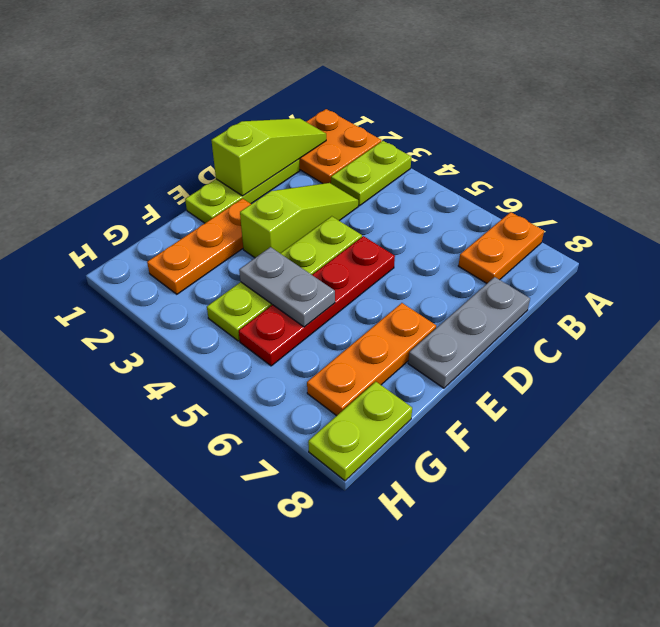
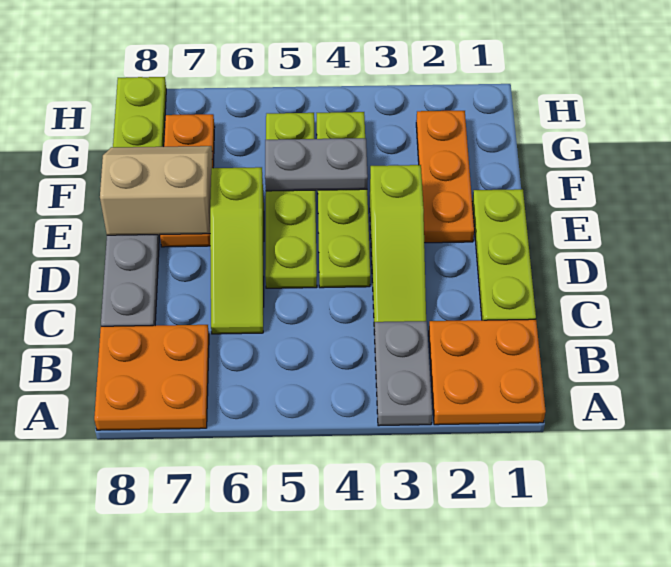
lime plate A3:B3 level 1 -> grey plate A3:B3 level 1
orange plate A7:B7 level 1 -> orange plate A7:B8 level 1
lime slope B1:D1 level 2 top D -> lime slope C6:E6 level 1 top E
red plate D5:G5 level 1 -> lime plate D5:G5 level 1
none -> tan slope E7:F8 level 2 top E

